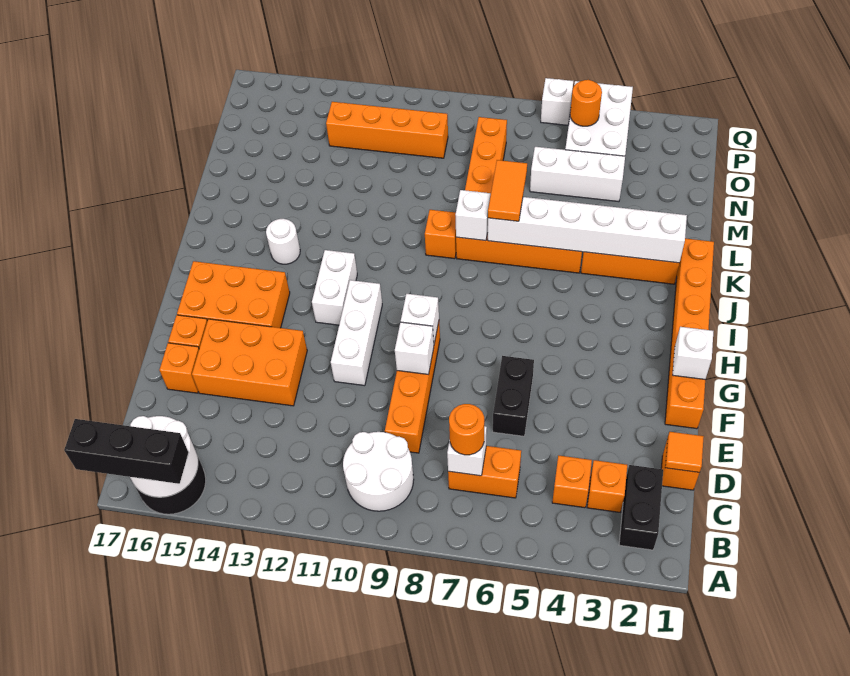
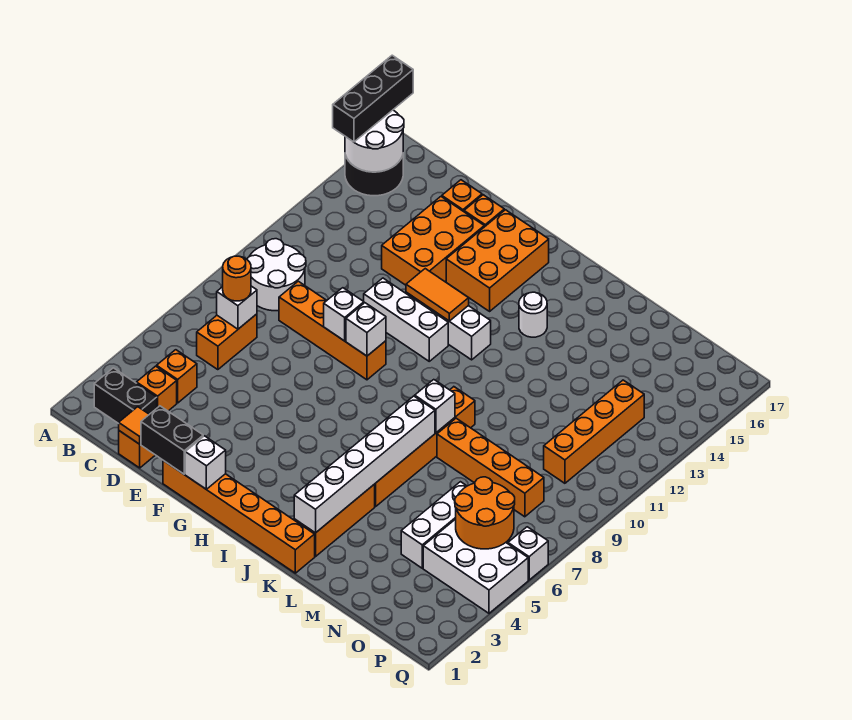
black brick E6:F6 level 1 -> black brick E1:F1 level 2
orange tile K7:L7 level 3 -> orange tile G12:H12 level 2
orange round brick P5 level 2 -> orange round brick O5:P6 level 2

